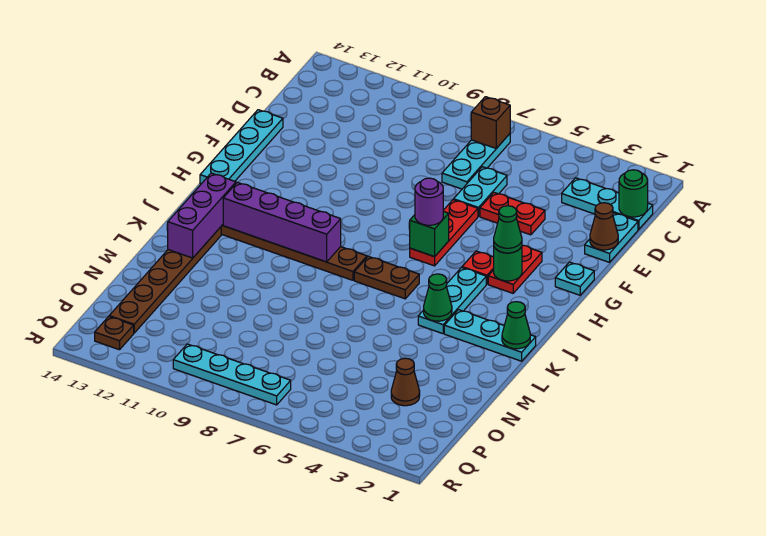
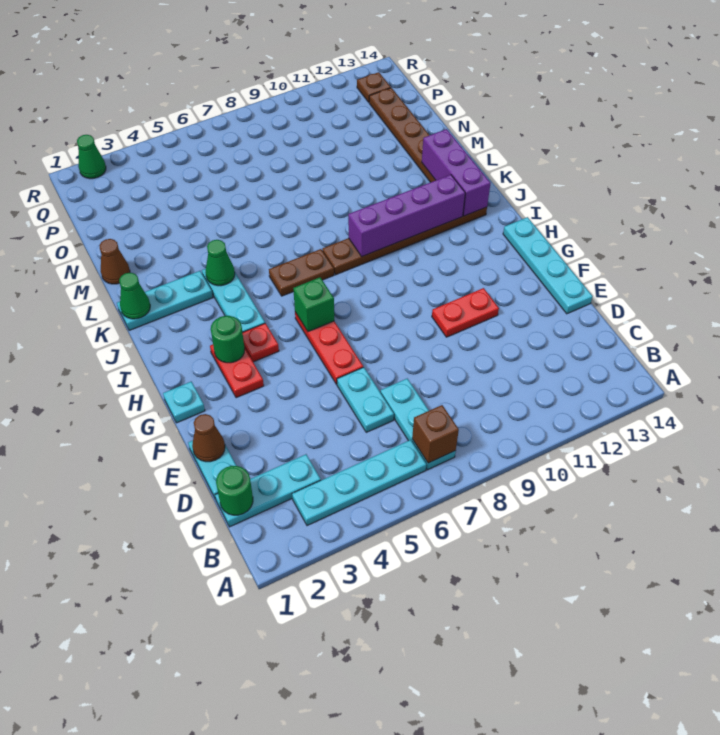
red plate E4:E5 level 1 -> red plate F10:F11 level 1
green cone H3 level 3 -> green cone R2 level 1
purple round brick H6 level 3 -> none
brown cone O3 level 1 -> brown cone M1 level 1
cyan plate Q7:Q10 level 1 -> cyan plate B3:B6 level 1

